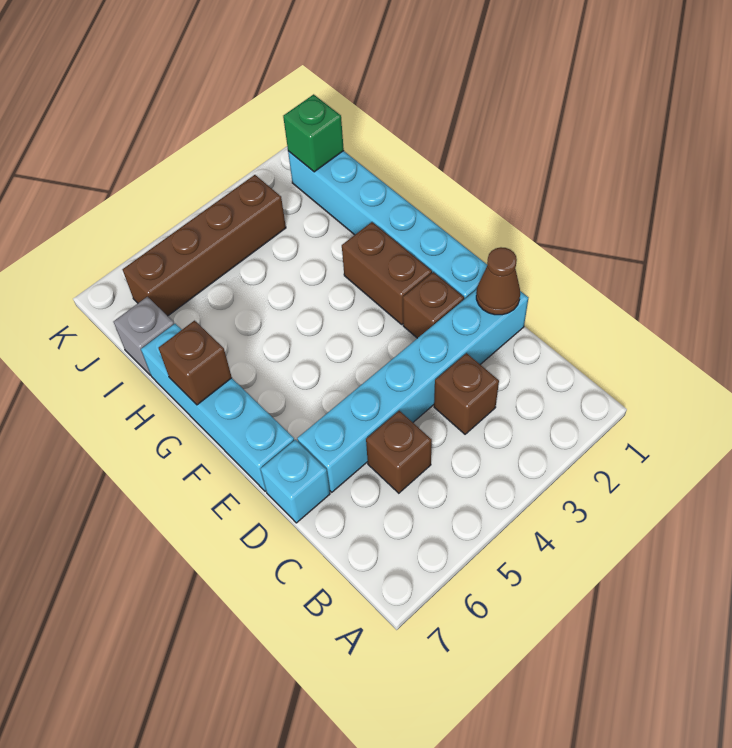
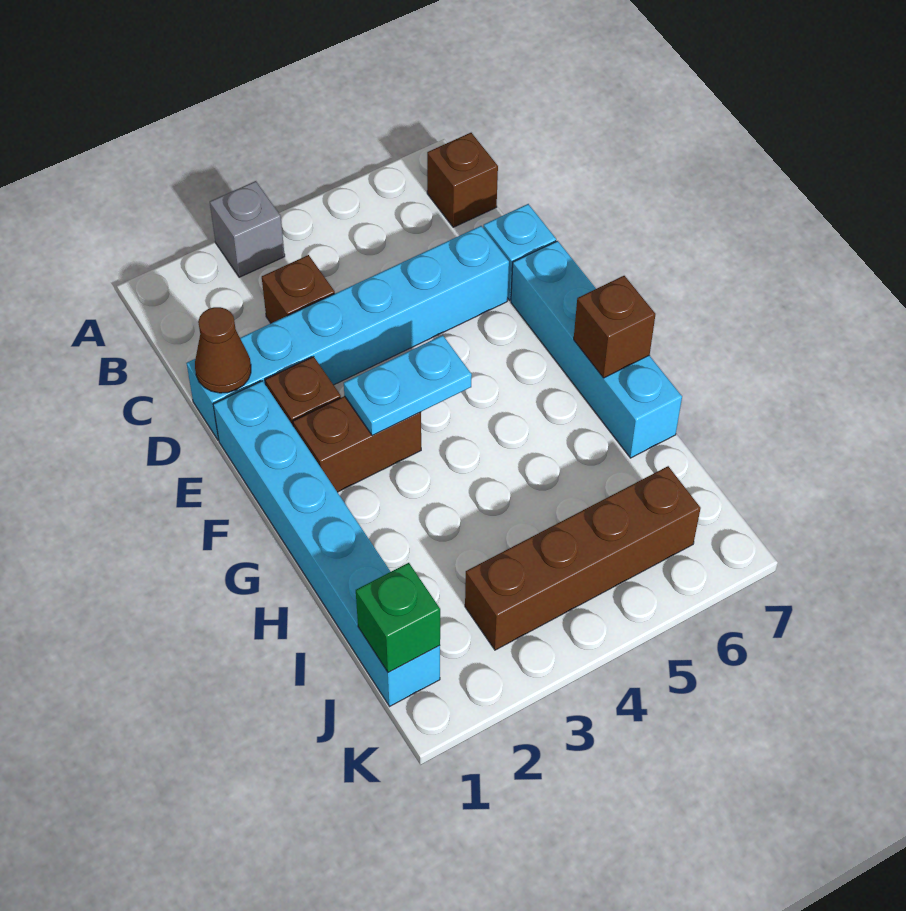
brown brick C5 level 1 -> brown brick B7 level 1
brown brick F2:G2 level 1 -> brown brick F2:F3 level 1
none -> cyan plate F3:F4 level 2
grey brick I7 level 1 -> grey brick A3 level 1

